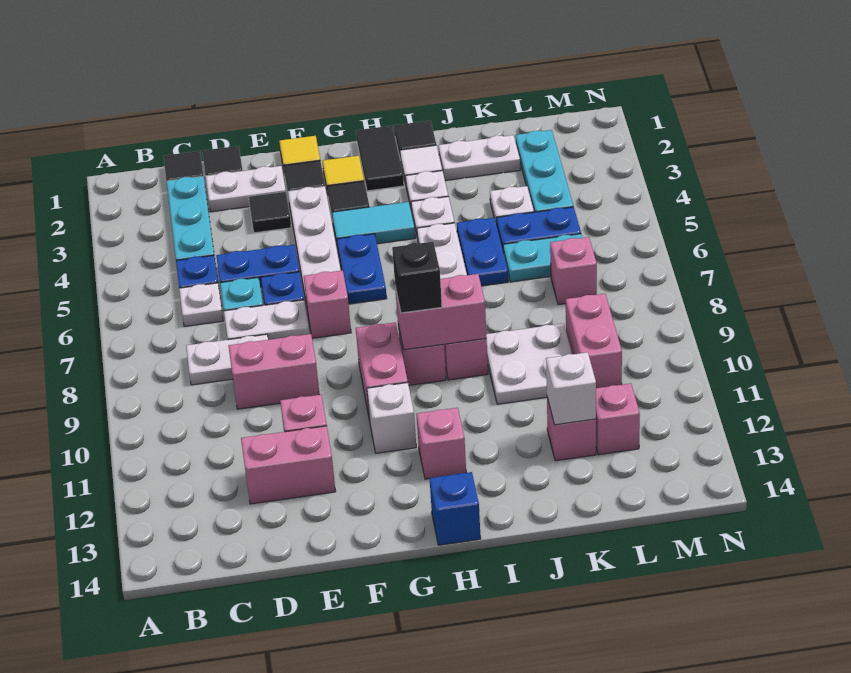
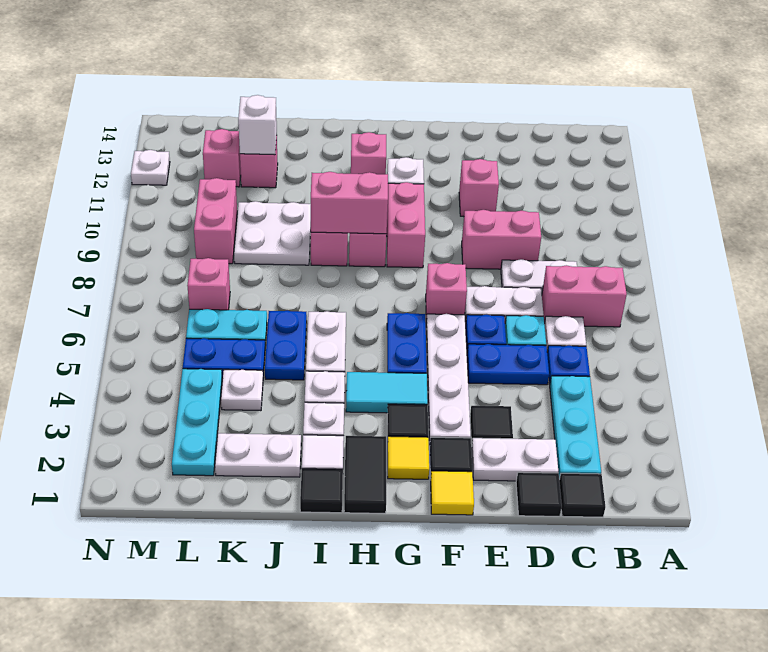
pink brick D12:E12 level 1 -> pink brick B7:C7 level 1
black brick H9 level 3 -> none
blue brick H14 level 1 -> none
none -> white plate N12 level 1

